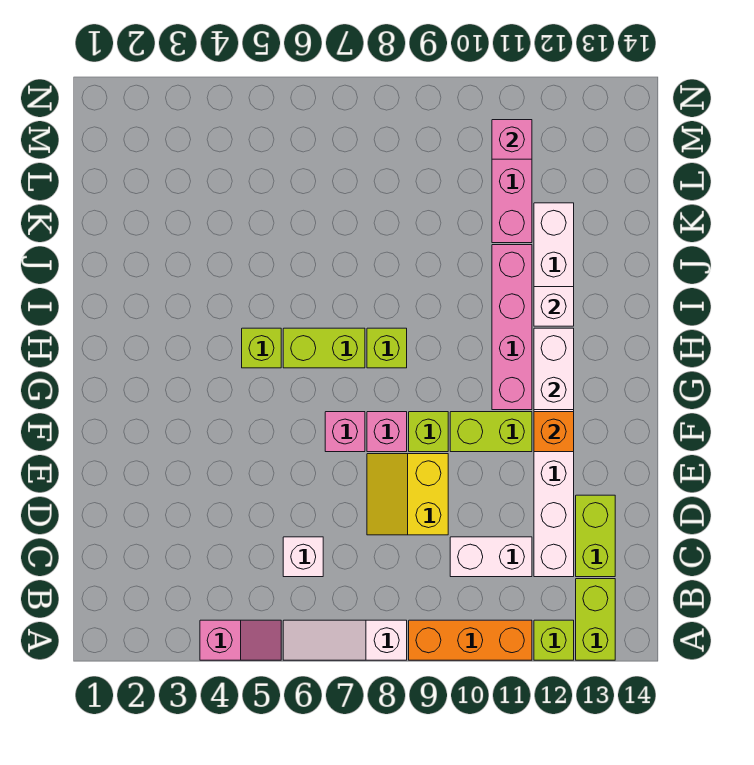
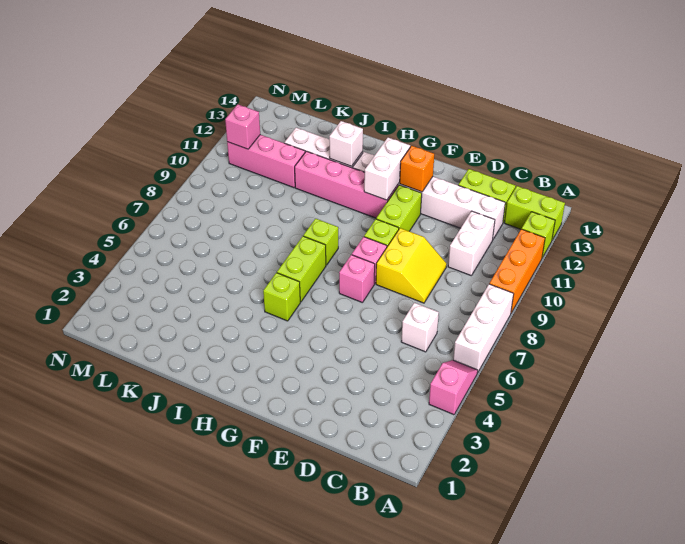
white slope A6:A8 level 1 top 8 -> white brick A6:A8 level 1
yellow slope D8:E9 level 1 top 9 -> yellow slope D8:E9 level 1 top E
white brick G12:H12 level 2 -> white brick G11:G12 level 2

